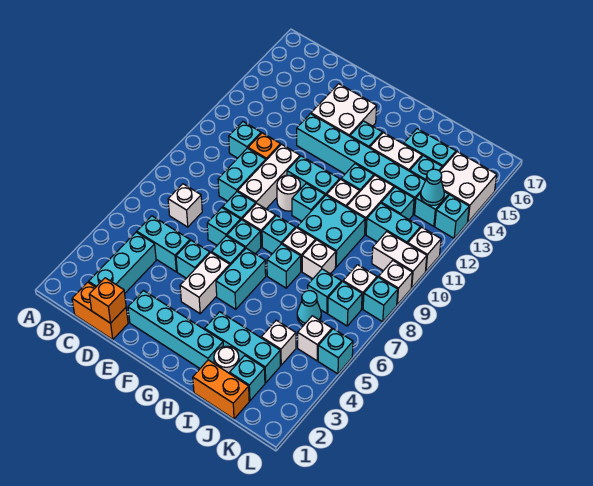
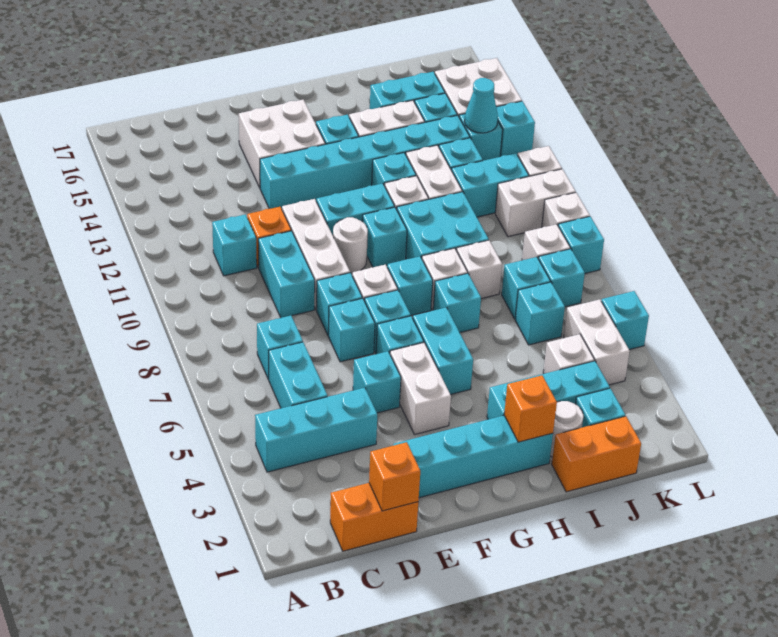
cyan brick C2:C4 level 1 -> cyan brick B4:D4 level 1
cyan brick C5:D5 level 1 -> cyan brick C5:C6 level 1
white brick C7 level 1 -> cyan brick C7 level 1
none -> orange brick H2 level 2
cyan cone J6 level 1 -> cyan brick J6 level 1
white brick K5 level 1 -> white brick K4:K5 level 1

